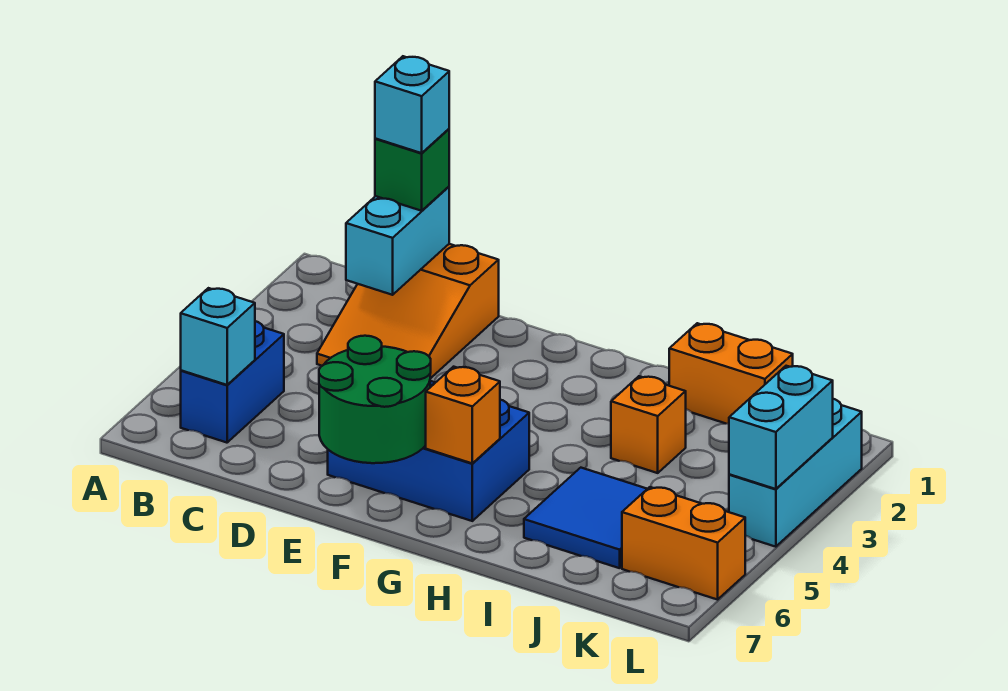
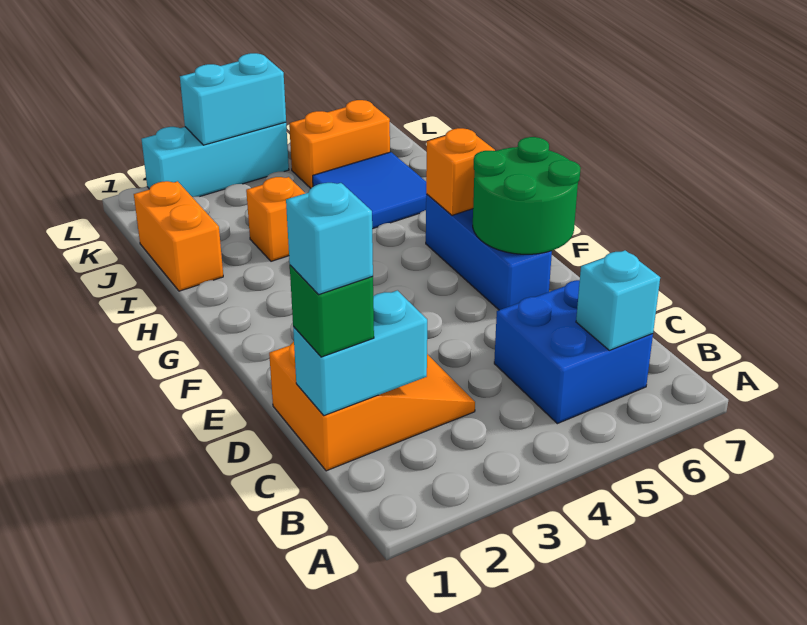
blue brick B5:B6 level 1 -> blue brick B5:C6 level 1
blue brick E5:G6 level 1 -> blue brick E6:G6 level 1
orange brick K6:L6 level 1 -> orange brick K5:K6 level 1

